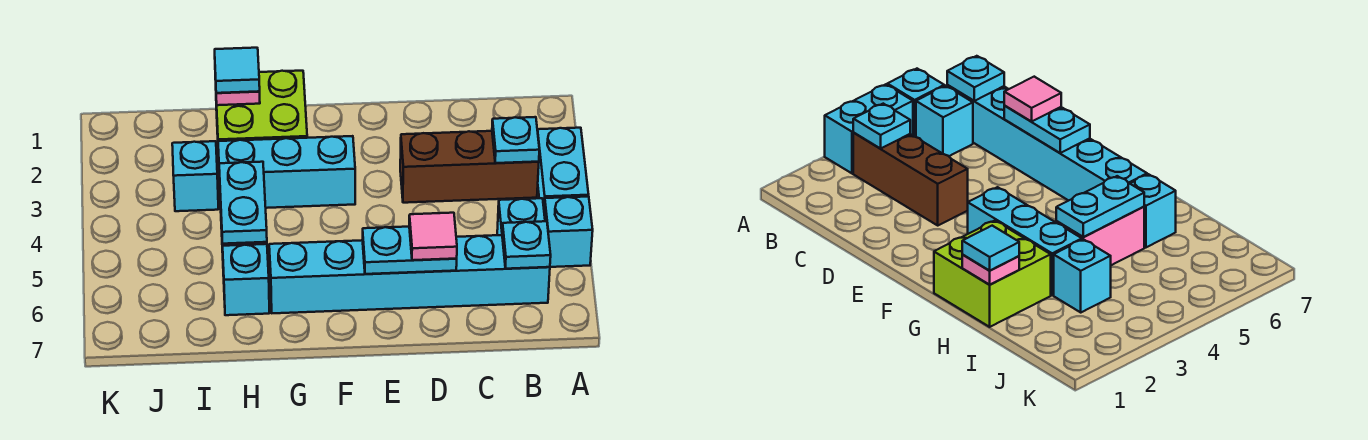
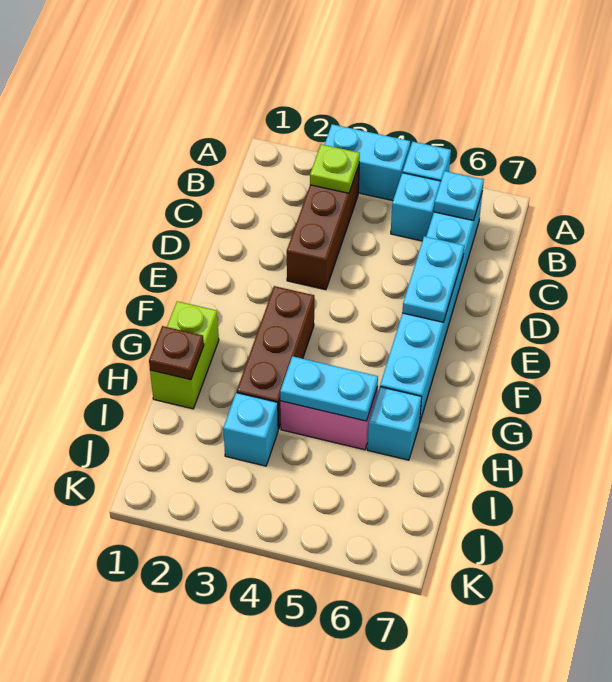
cyan plate B3 level 2 -> lime plate B3 level 2
pink tile D6 level 3 -> none
cyan brick F3:H3 level 1 -> brown brick F3:H3 level 1
lime brick G1:H2 level 1 -> lime brick G1:H1 level 1
pink plate H1 level 2 -> brown plate H1 level 2
cyan tile H1 level 3 -> none

